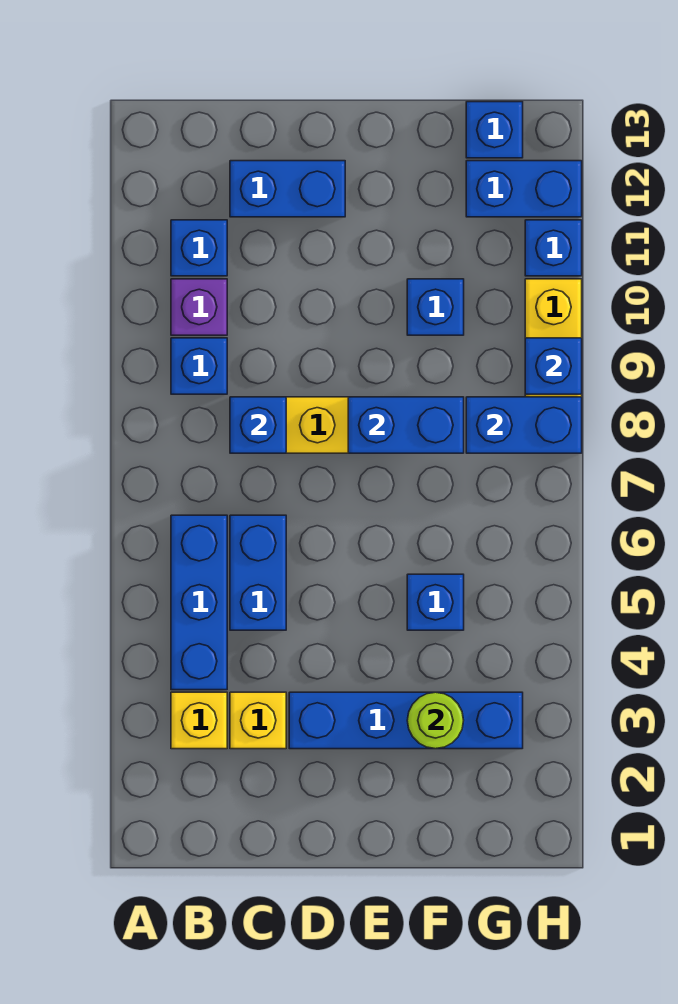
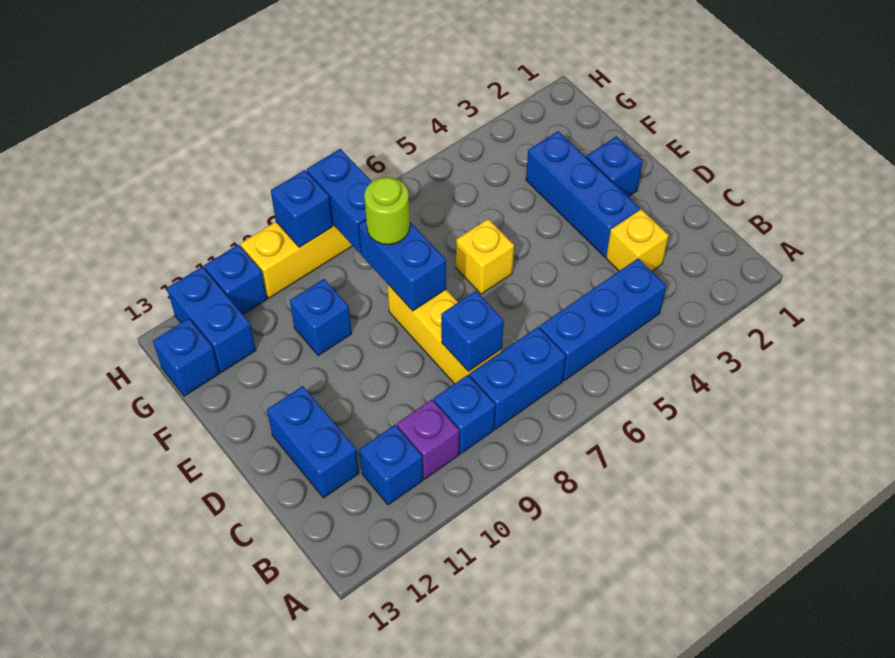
yellow brick B3 level 1 -> yellow brick E6 level 1
blue brick C5:C6 level 1 -> blue brick B7:B8 level 1
blue brick D3:G3 level 1 -> blue brick D3:F3 level 1
lime round brick F3 level 2 -> lime round brick F8 level 3
blue brick F5 level 1 -> blue brick E2 level 1

